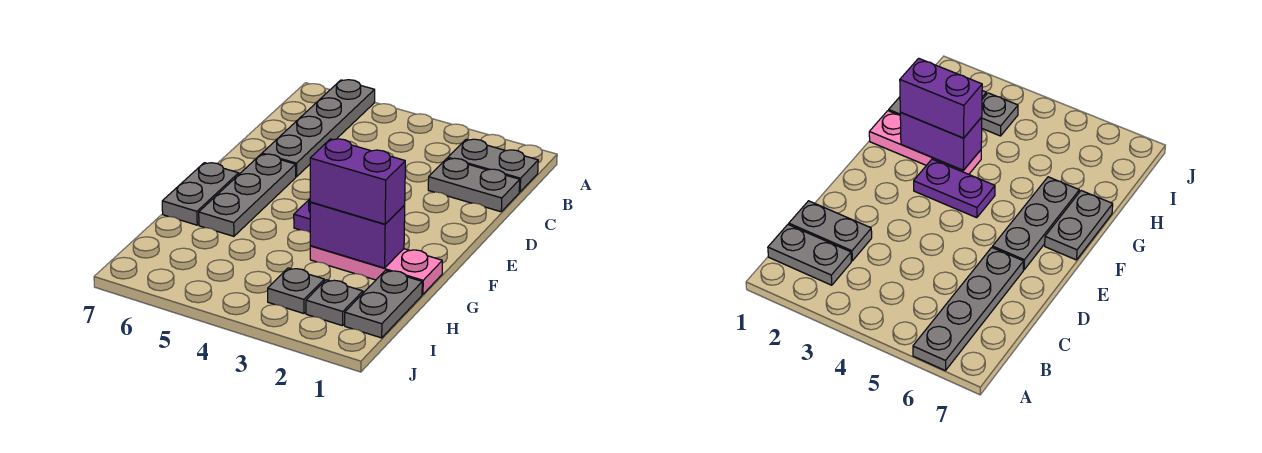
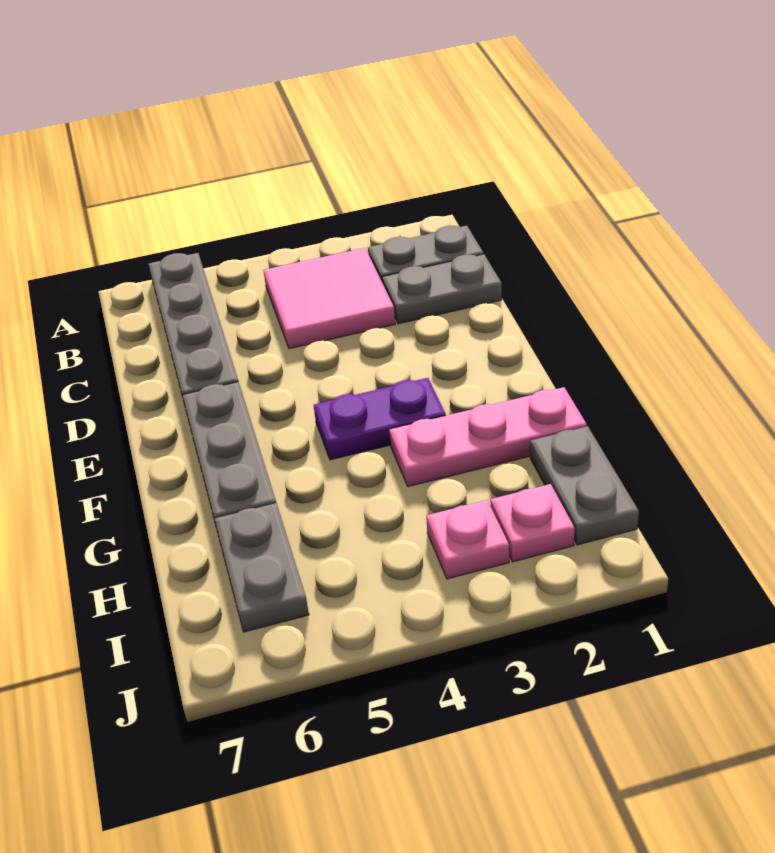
none -> pink tile B3:C4 level 1
grey plate F7:G7 level 1 -> grey plate H6:I6 level 1
purple brick G2:G3 level 2 -> none
purple brick G2:G3 level 3 -> none
grey plate I2 level 1 -> pink plate I2 level 1
grey plate I3 level 1 -> pink plate I3 level 1

